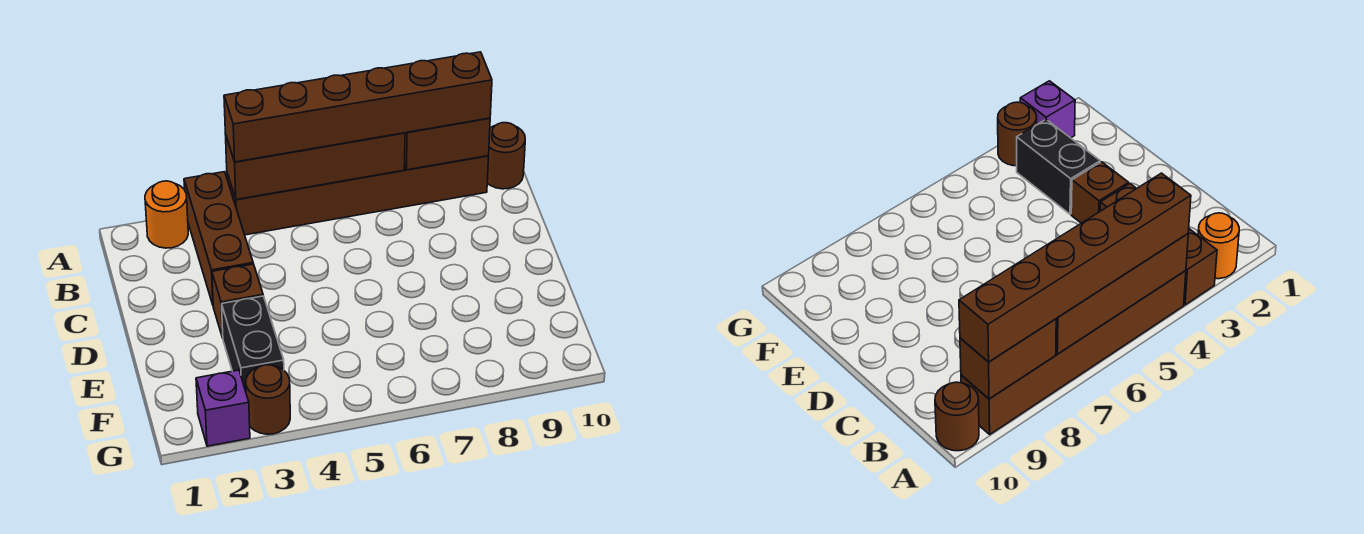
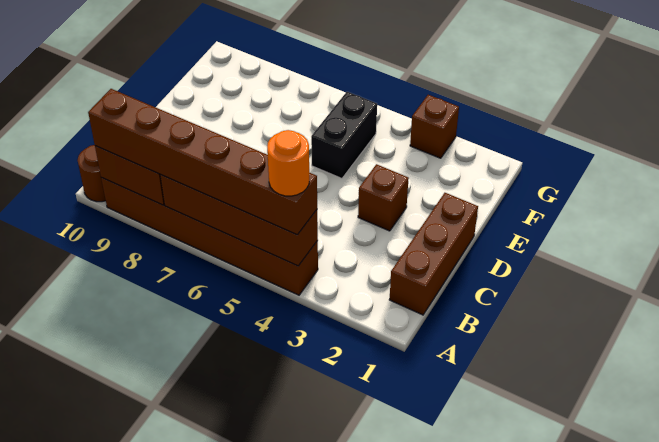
orange round brick A2 level 1 -> orange round brick A4 level 4
brown brick A3:C3 level 1 -> brown brick B1:D1 level 1
black brick E3:F3 level 1 -> black brick E5:F5 level 1
purple brick G2 level 1 -> none
brown round brick G3 level 1 -> brown brick G3 level 1

